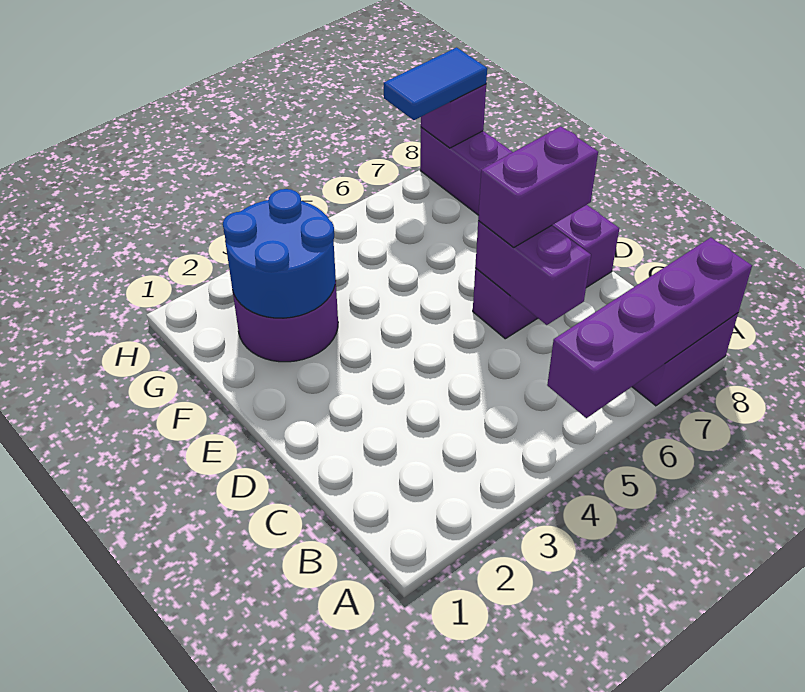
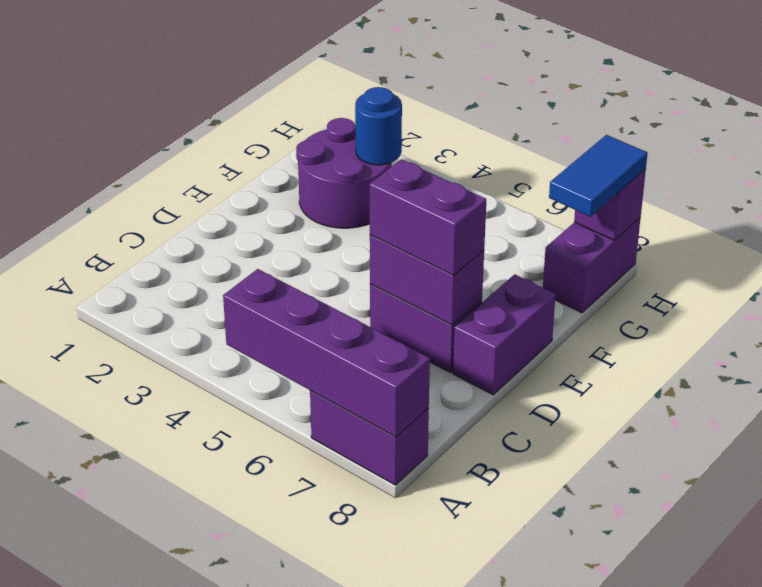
purple brick C6:D6 level 2 -> purple brick D6:D7 level 2
blue round brick F2:G3 level 2 -> blue round brick G3 level 2
blue tile H7:H8 level 3 -> blue tile G8:H8 level 3

